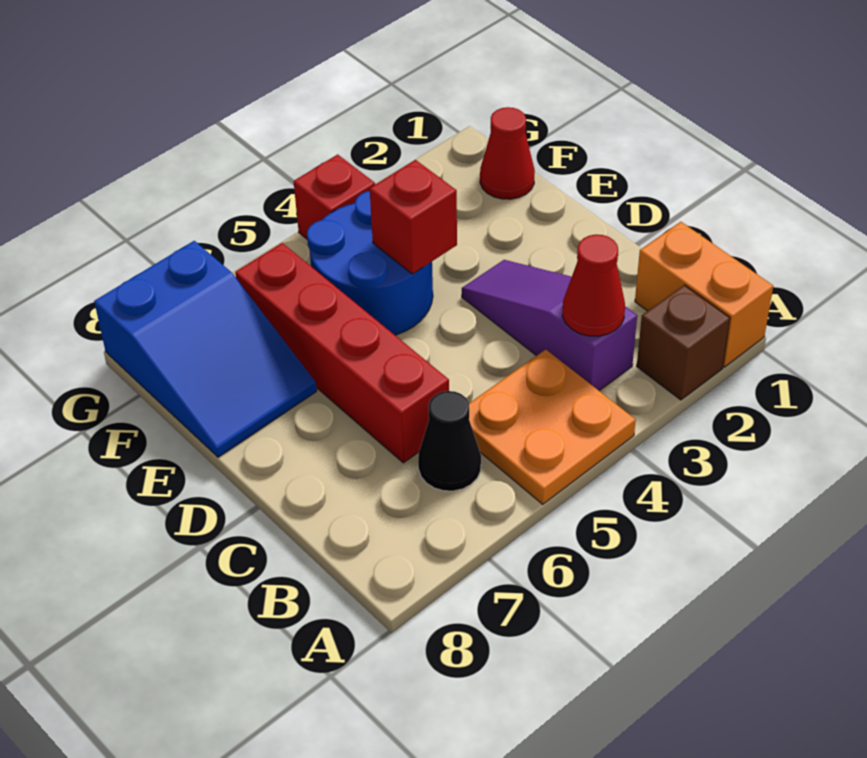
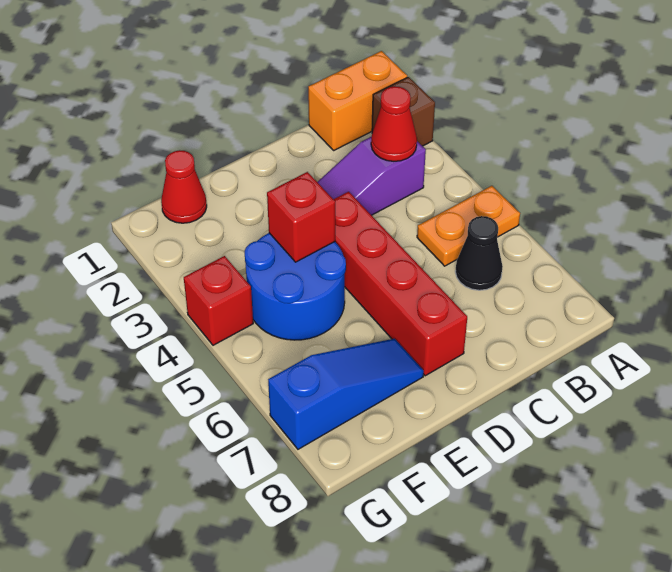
orange plate A4:B5 level 1 -> orange plate A5:B5 level 1
red brick C6:F6 level 1 -> red brick D4:D7 level 1
blue slope E7:G8 level 1 top G -> blue slope E7:G7 level 1 top G

